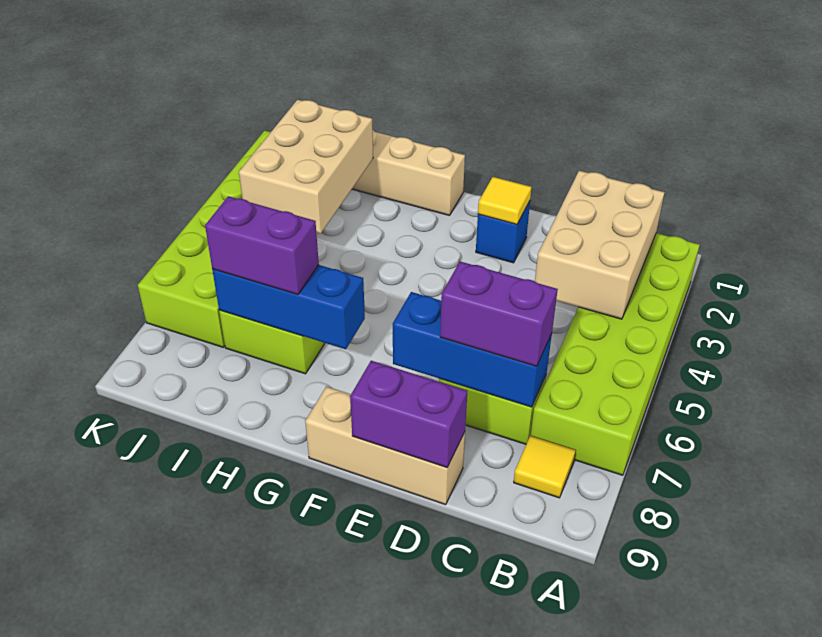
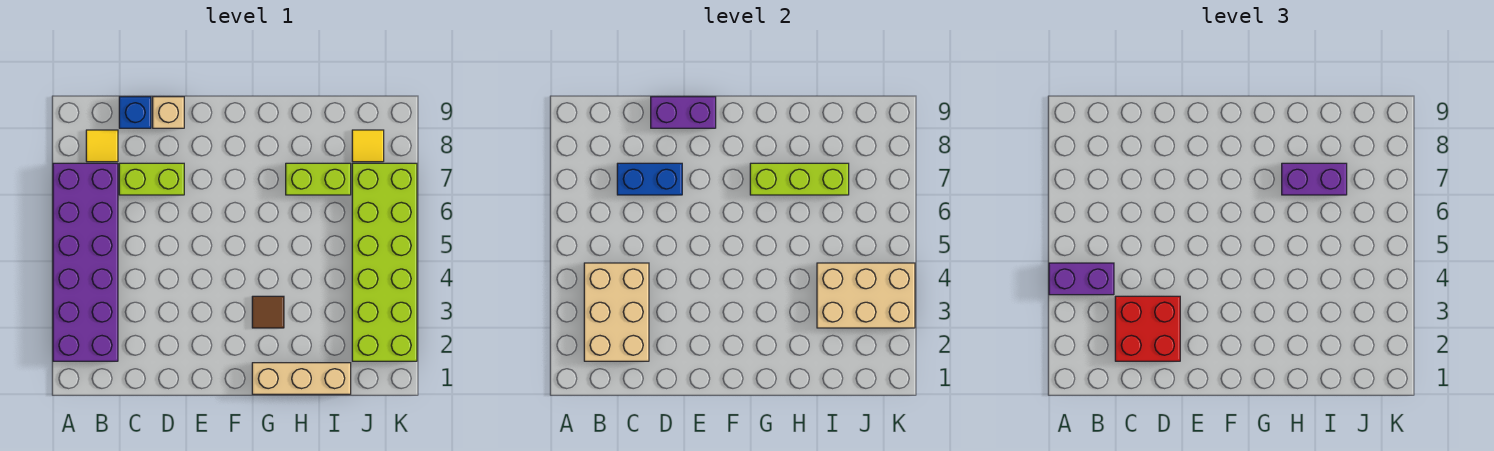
lime brick A2:B7 level 1 -> purple brick A2:B7 level 1
none -> red brick C2:D3 level 3
blue brick C7:E7 level 2 -> blue brick C7:D7 level 2
purple brick C7:D7 level 3 -> purple brick A4:B4 level 3
tan brick D9:F9 level 1 -> tan brick D9 level 1
blue brick E2 level 1 -> blue brick C9 level 1
yellow tile E2 level 2 -> yellow tile J8 level 1
none -> brown tile G3 level 1
blue brick G7:I7 level 2 -> lime brick G7:I7 level 2
tan brick I2:J4 level 2 -> tan brick I3:K4 level 2

